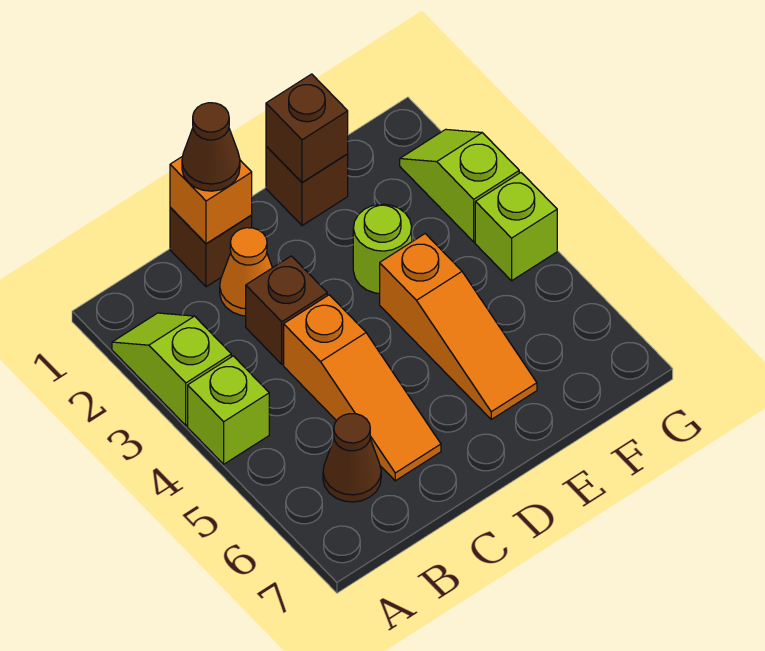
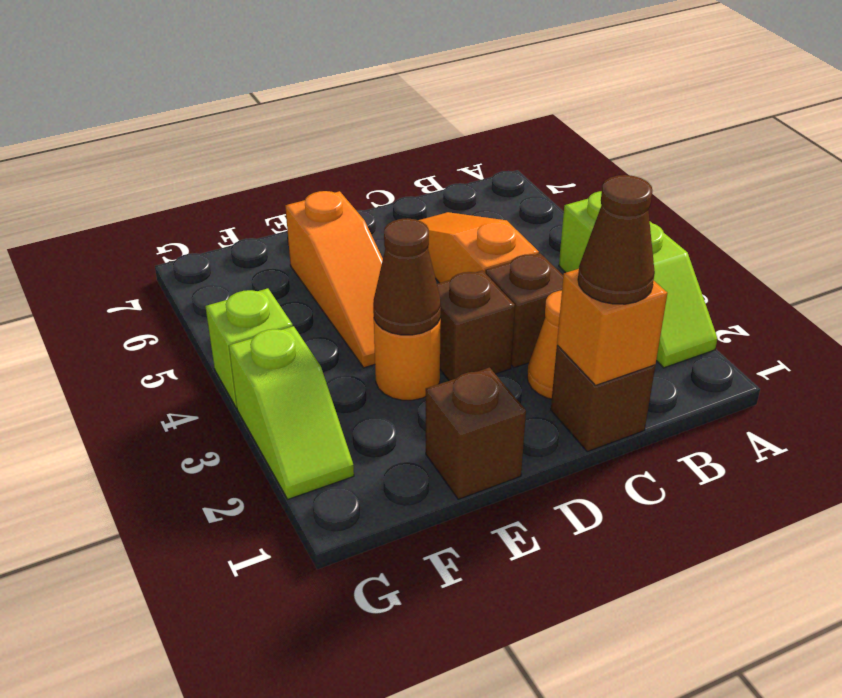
brown cone B6 level 1 -> brown cone E3 level 2
brown brick E1 level 2 -> brown brick D3 level 1
lime round brick E3 level 1 -> orange round brick E3 level 1
orange slope E4:E6 level 1 top 4 -> orange slope E4:E6 level 1 top 6

